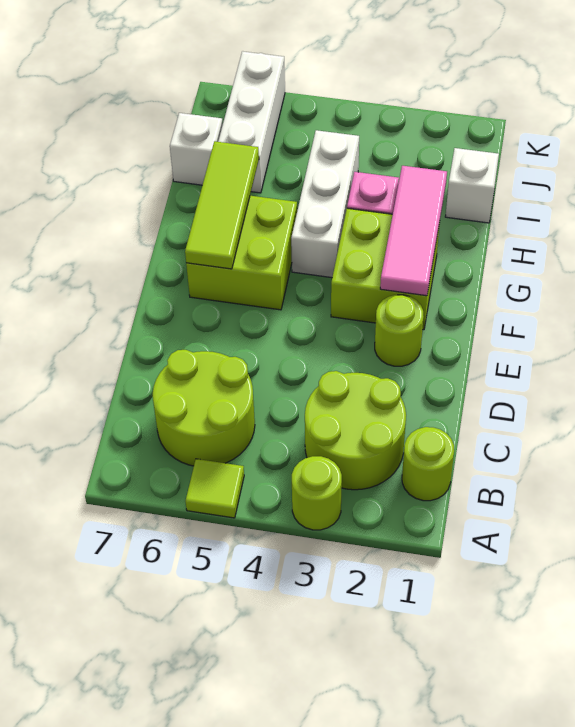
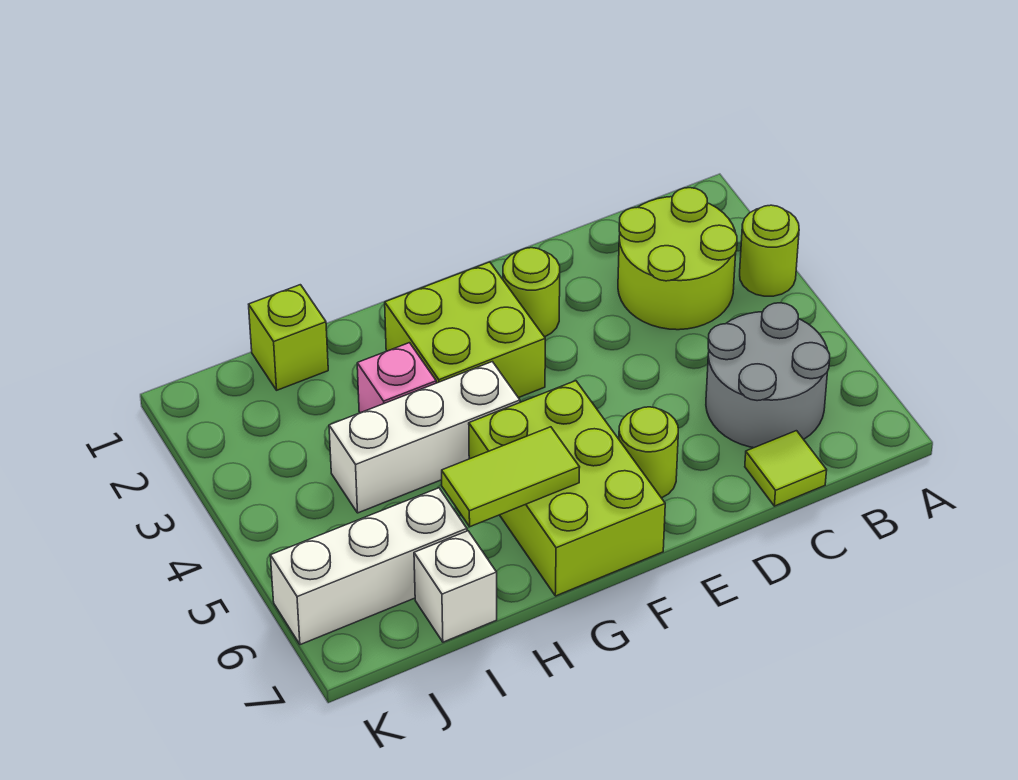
lime tile A5 level 1 -> lime tile C7 level 1
lime round brick B1 level 1 -> lime round brick E6 level 1
lime round brick B5:C6 level 1 -> grey round brick B5:C6 level 1
pink tile F2:H2 level 2 -> none
lime brick F5:G6 level 1 -> lime brick F5:G7 level 1
lime tile F6:H6 level 2 -> lime tile G6:H6 level 2
white brick I1 level 1 -> lime brick I1 level 1

